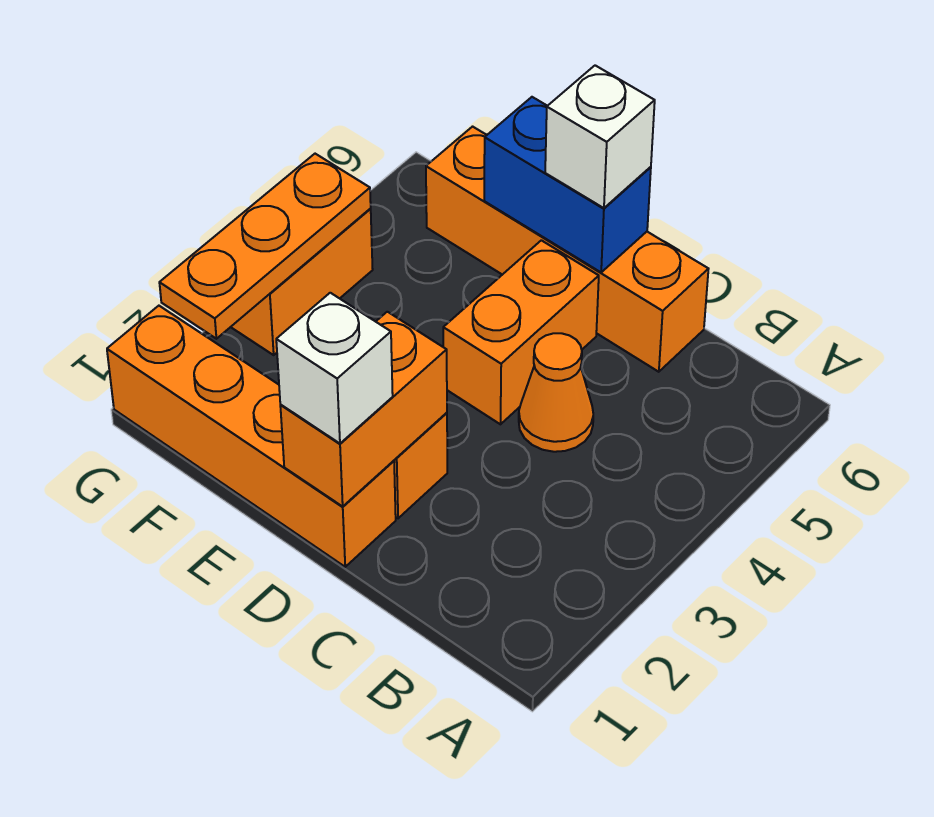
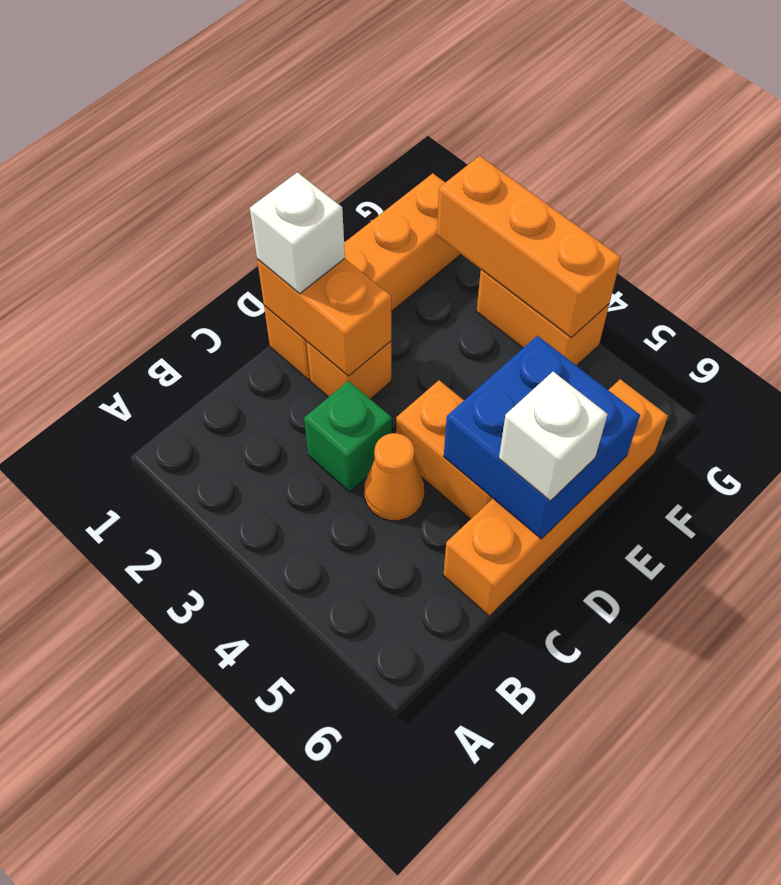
none -> green brick C3 level 1
blue brick D6:E6 level 2 -> blue brick D5:E6 level 2
orange plate G2:G4 level 2 -> orange brick G2:G4 level 2

